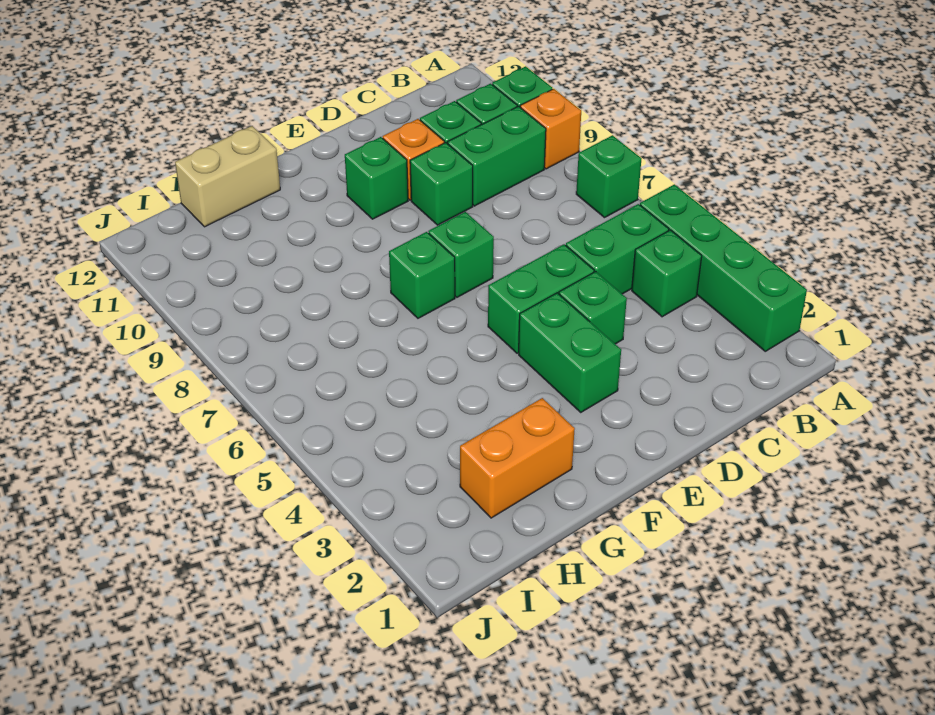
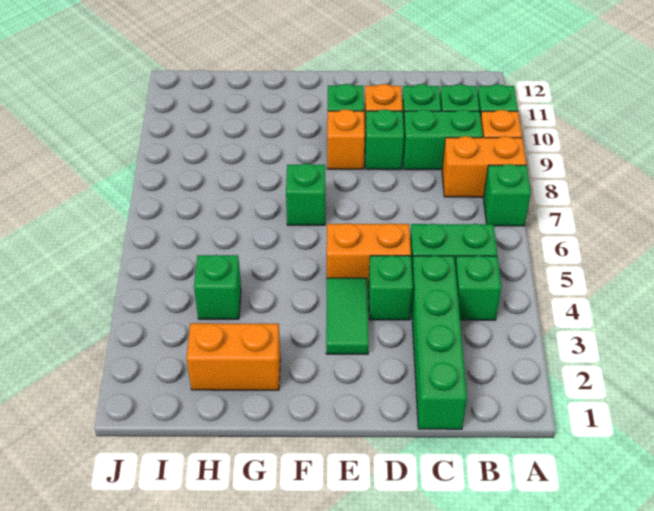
green brick A2:A5 level 1 -> green brick C1:C4 level 1
none -> orange brick A8:B8 level 1
green brick D5:E5 level 1 -> orange brick D5:E5 level 1
green brick E3:E4 level 1 -> green tile E3:E4 level 1
green brick E7 level 1 -> green brick H4 level 1
none -> orange brick E9 level 1
tan brick G12:H12 level 1 -> none

